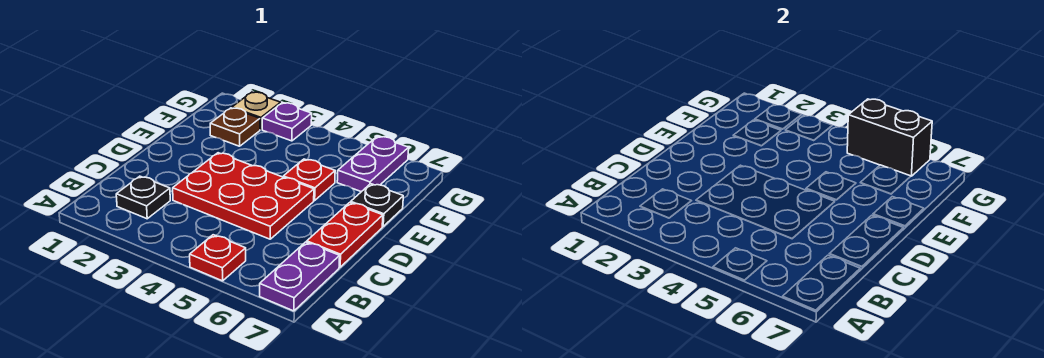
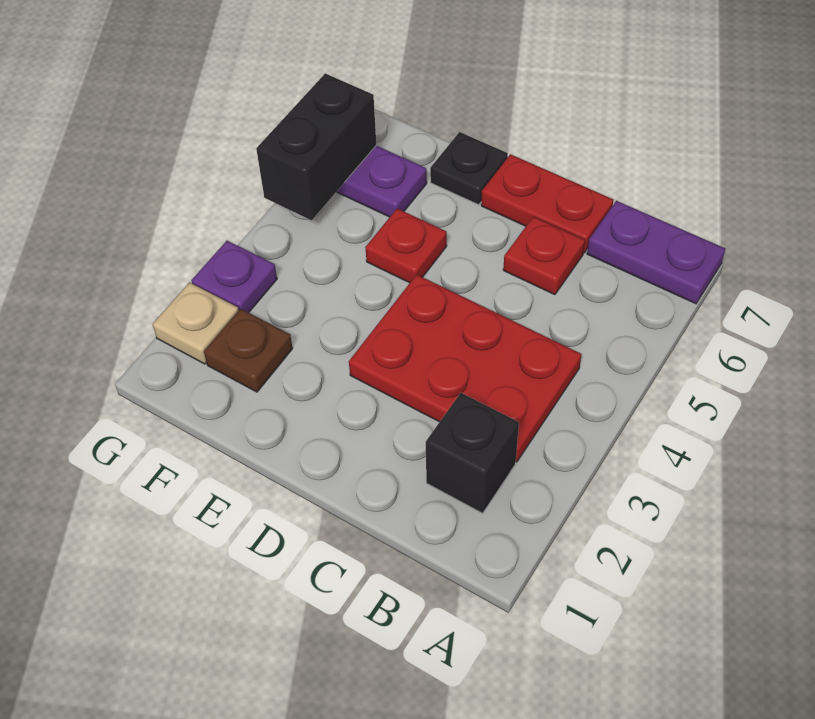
red plate A5 level 1 -> red plate C6 level 1
black plate B2 level 1 -> black brick B2 level 1
red plate C3:D5 level 1 -> red plate B3:D4 level 1

